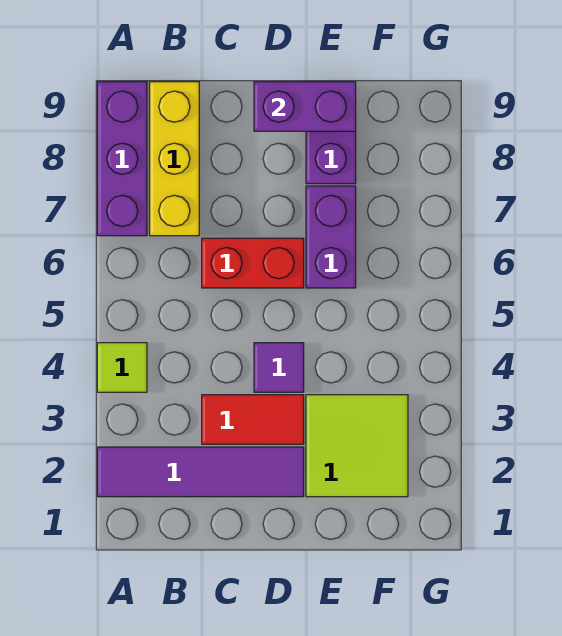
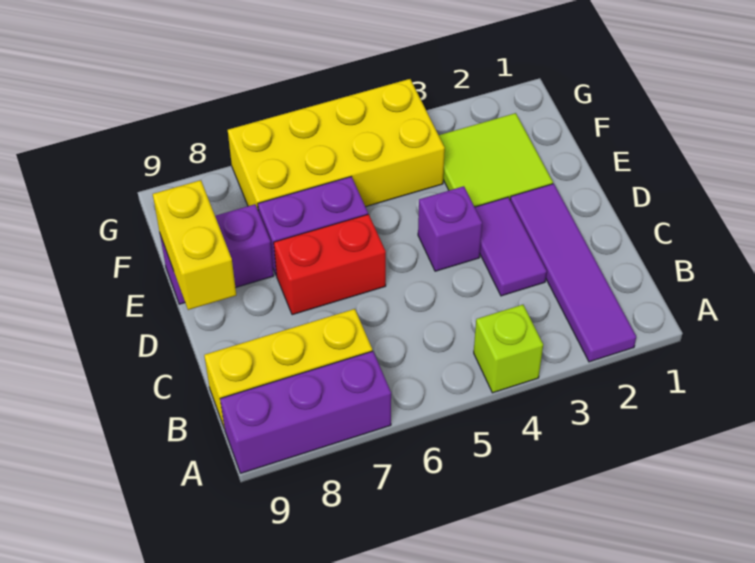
lime tile A4 level 1 -> lime brick A4 level 1
red tile C3:D3 level 1 -> purple tile C3:D3 level 1
red brick C6:D6 level 1 -> red brick D6:D7 level 1
purple tile D4 level 1 -> purple brick D4 level 1
purple brick D9:E9 level 2 -> yellow brick D9:E9 level 2
none -> yellow brick F4:G7 level 1

